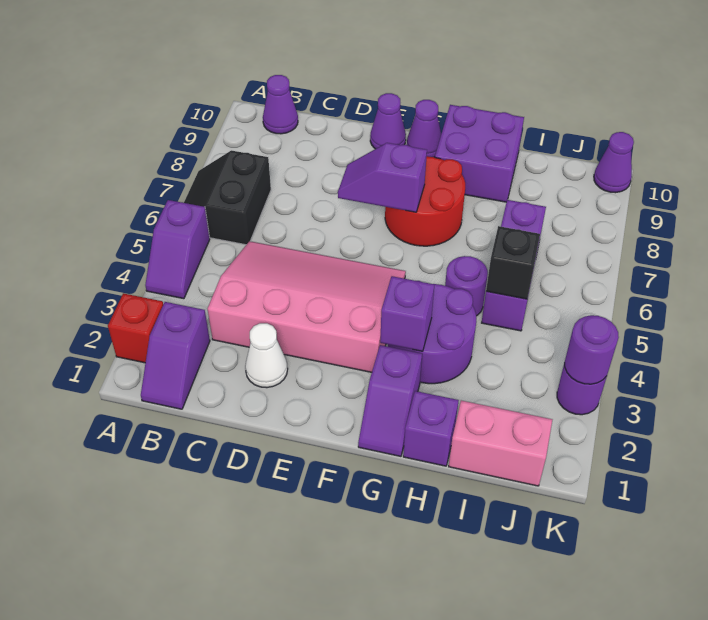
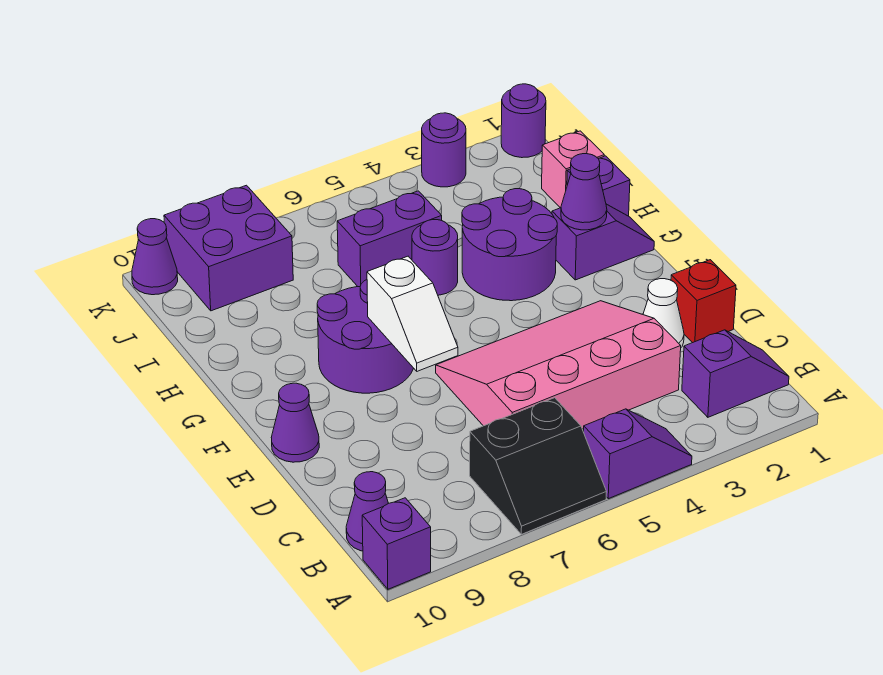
red brick A2 level 1 -> red brick D1 level 1
pink slope C3:F5 level 1 top 3 -> pink slope C3:E6 level 1 top C
purple slope E7:F7 level 2 top F -> white slope E7:F7 level 2 top F
red round brick F7:G8 level 1 -> purple round brick F7:G8 level 1
purple cone F10 level 1 -> purple cone G2 level 2
purple brick G3 level 2 -> purple brick A10 level 1
purple brick G9:H10 level 1 -> purple brick J8:K9 level 1
pink brick I1:J1 level 1 -> pink brick I1 level 1
purple brick I5:I7 level 1 -> purple brick I5:I6 level 1
black brick I5 level 2 -> none
purple round brick K3 level 2 -> purple round brick K1 level 1

